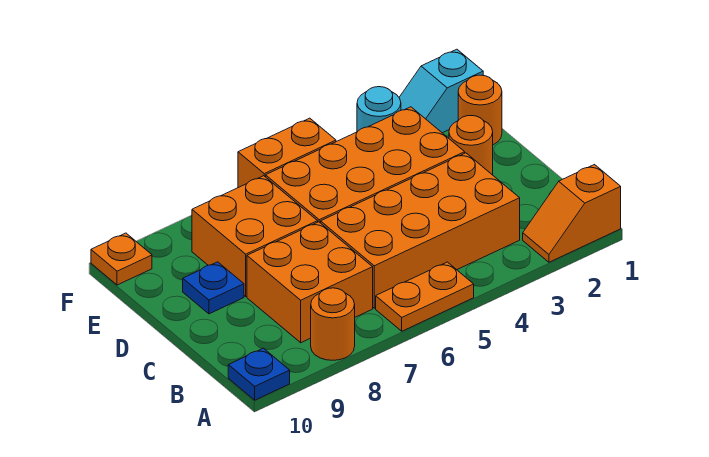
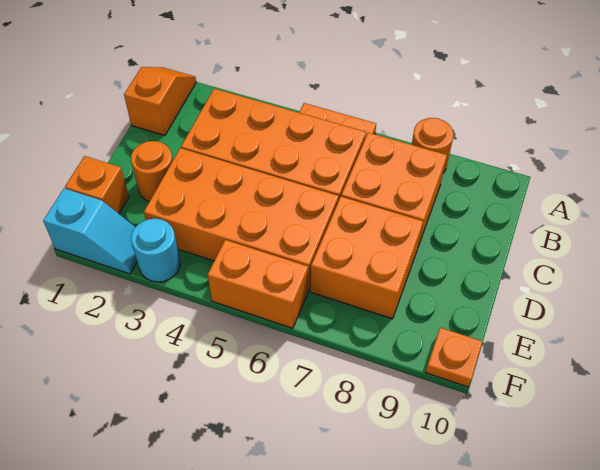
orange slope A1:A2 level 1 top 1 -> orange slope A1:B1 level 1 top B
blue plate A10 level 1 -> none
blue plate D9 level 1 -> none
orange round brick E1 level 1 -> orange brick E1 level 1

